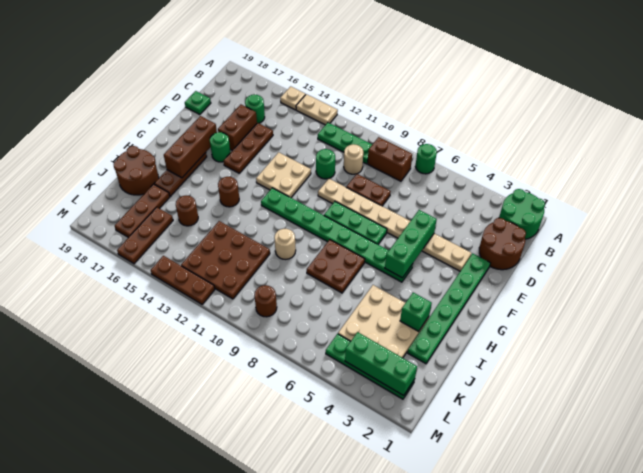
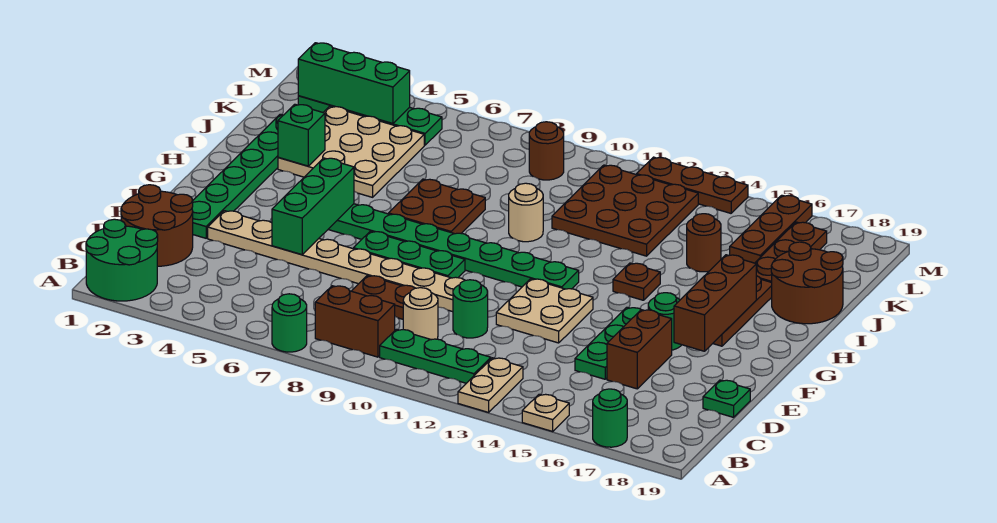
tan plate A13:A14 level 1 -> tan plate A13:B13 level 1
green round brick C16 level 1 -> green round brick A17 level 1
brown plate D15:F15 level 1 -> green plate D15:F15 level 1
brown round brick H14 level 1 -> brown plate H14 level 1

